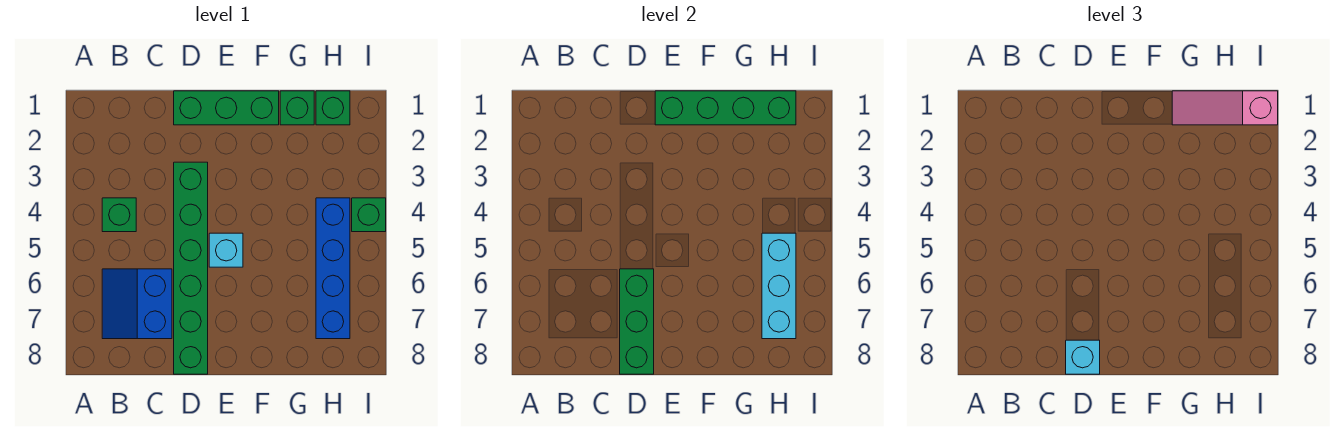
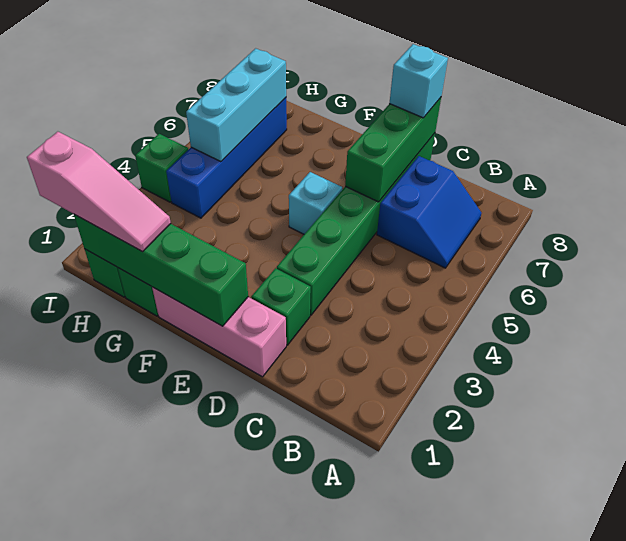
green brick B4 level 1 -> green brick D2 level 1
green brick D1:F1 level 1 -> pink brick D1:F1 level 1

